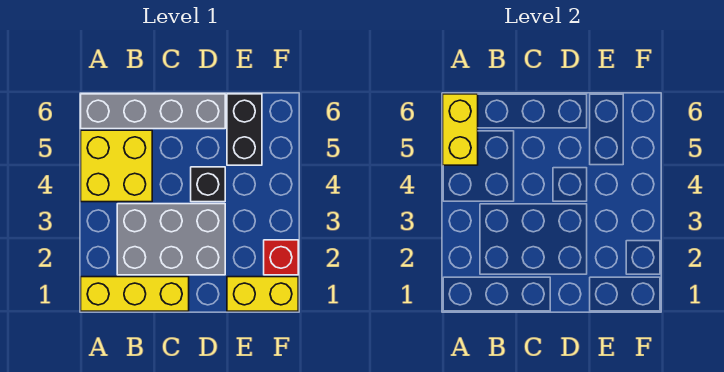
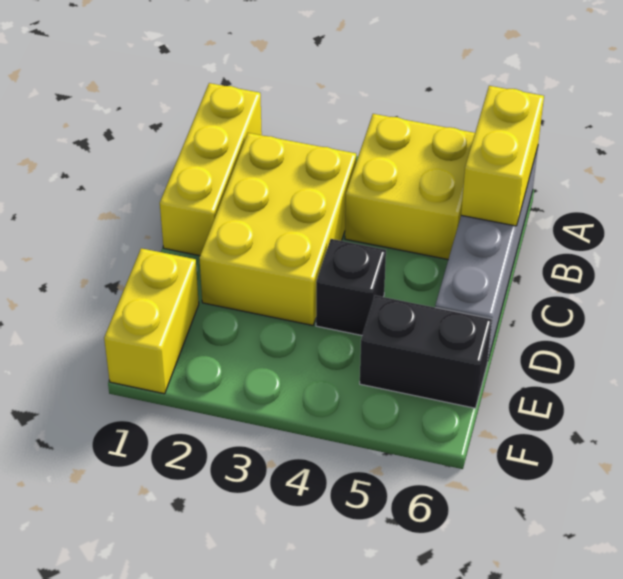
yellow brick A5:A6 level 2 -> yellow brick A6:B6 level 2
grey brick B2:D3 level 1 -> yellow brick B2:D3 level 1
red brick F2 level 1 -> none

